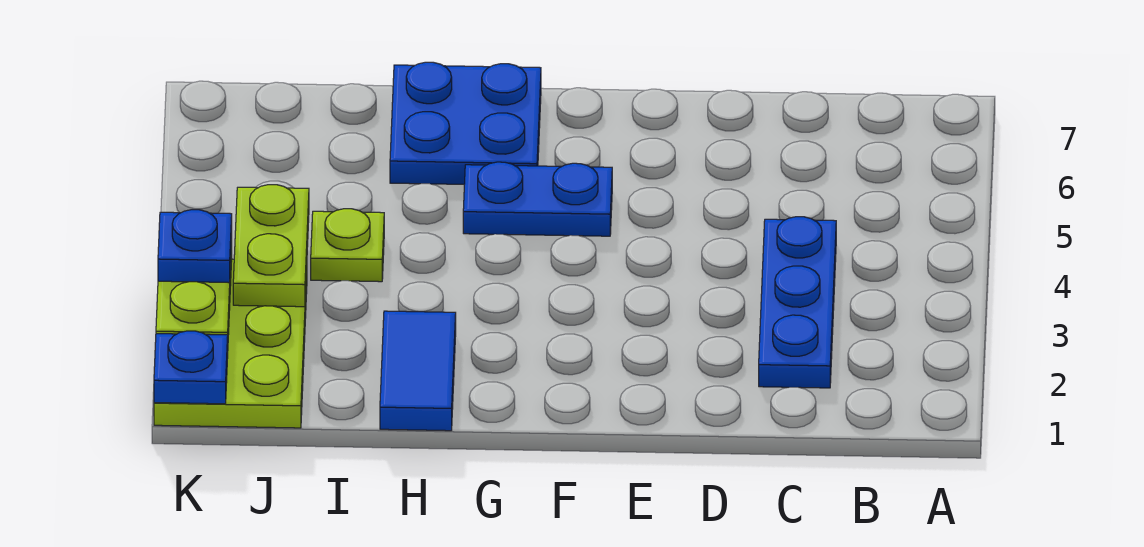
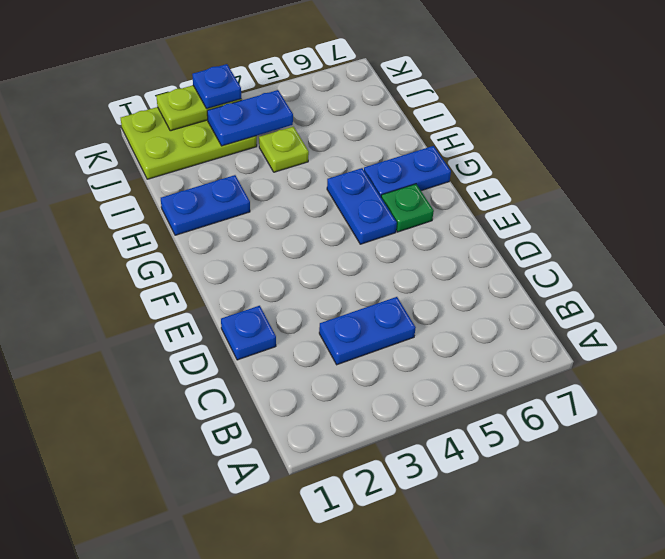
blue plate C2:C4 level 1 -> blue plate C3:C4 level 1
none -> green plate F6 level 1
blue plate G6:H7 level 1 -> blue plate G6:G7 level 1
blue tile H1:H2 level 1 -> blue plate H1:H2 level 1
lime plate J3:J4 level 2 -> blue plate J3:J4 level 2
blue plate K1 level 2 -> blue plate D1 level 1

